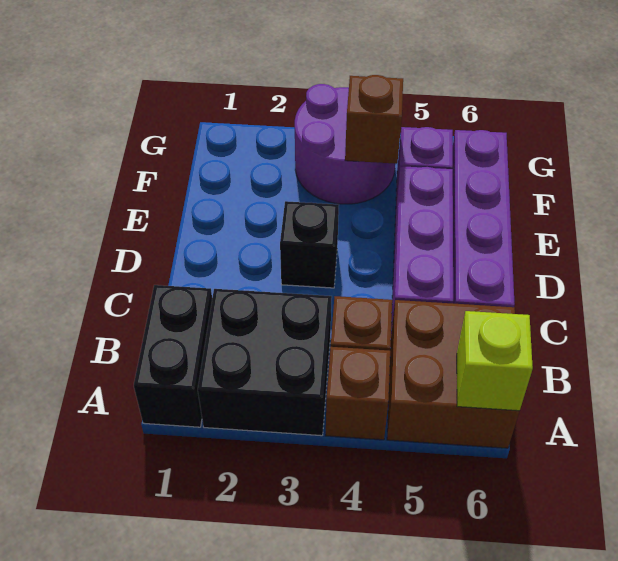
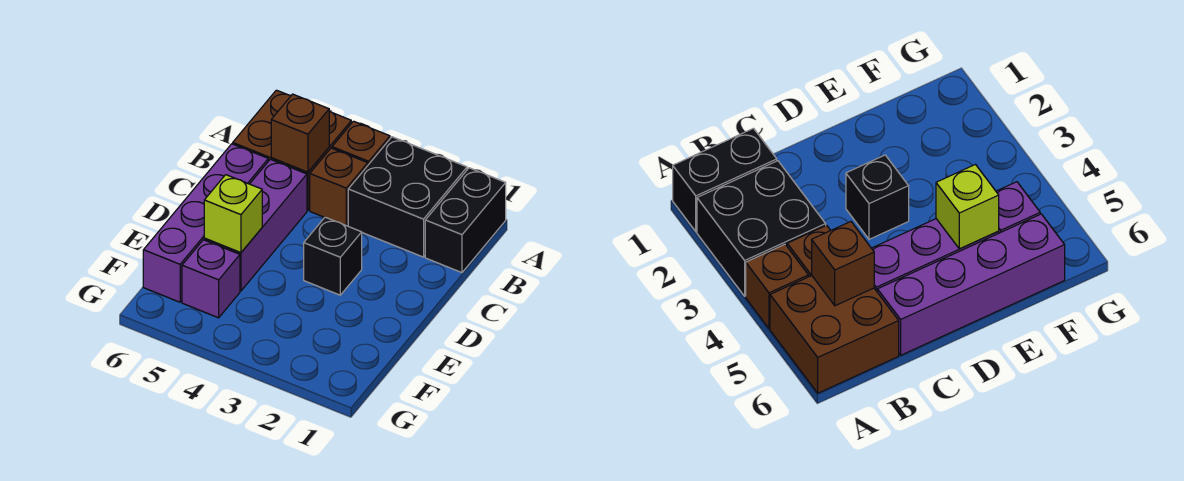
lime brick A6 level 2 -> lime brick E5 level 2
purple round brick F3:G4 level 1 -> none
brown brick F4 level 2 -> brown brick B5 level 2

